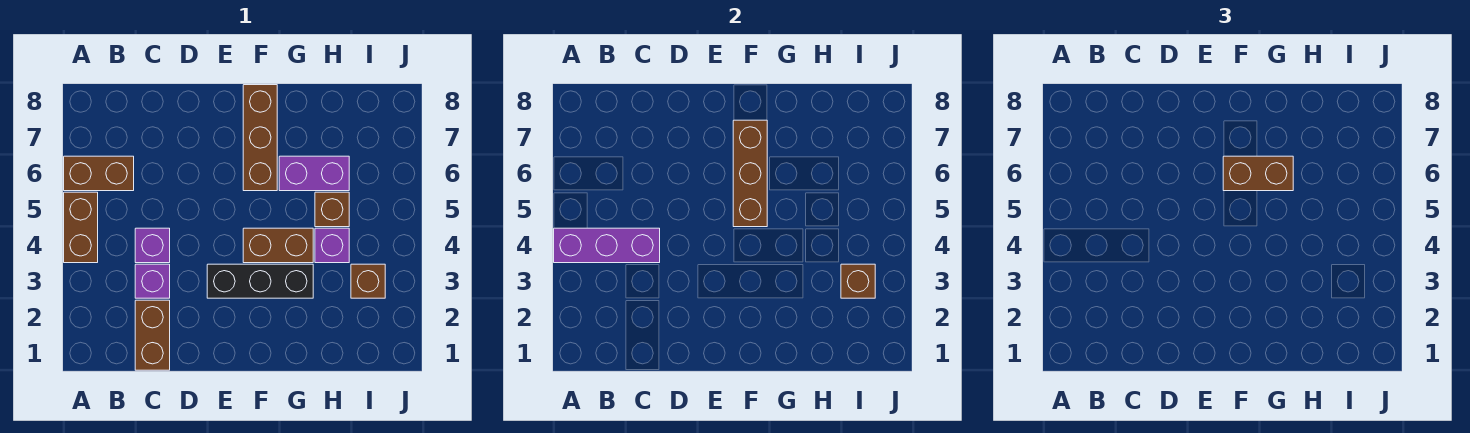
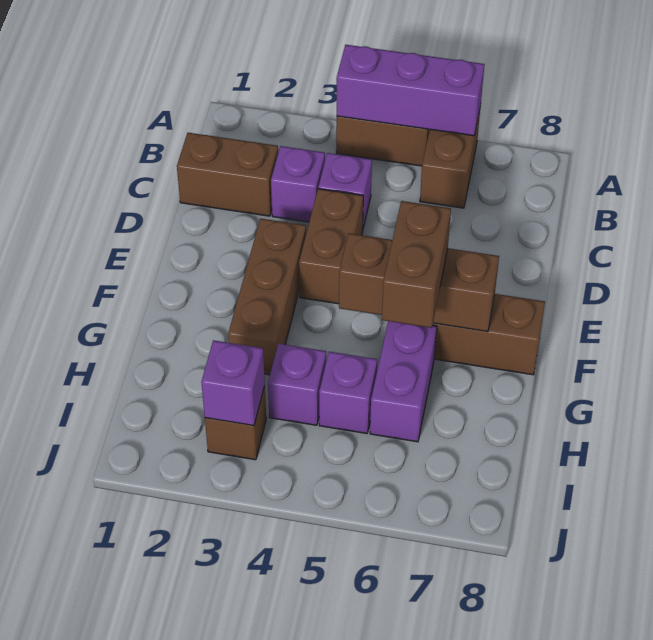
purple brick A4:C4 level 2 -> purple brick A4:A6 level 2
black brick E3:G3 level 1 -> brown brick E3:G3 level 1
brown brick F4:G4 level 1 -> brown brick D4:E4 level 1
brown brick H5 level 1 -> purple brick H5 level 1
brown brick I3 level 2 -> purple brick I3 level 2

